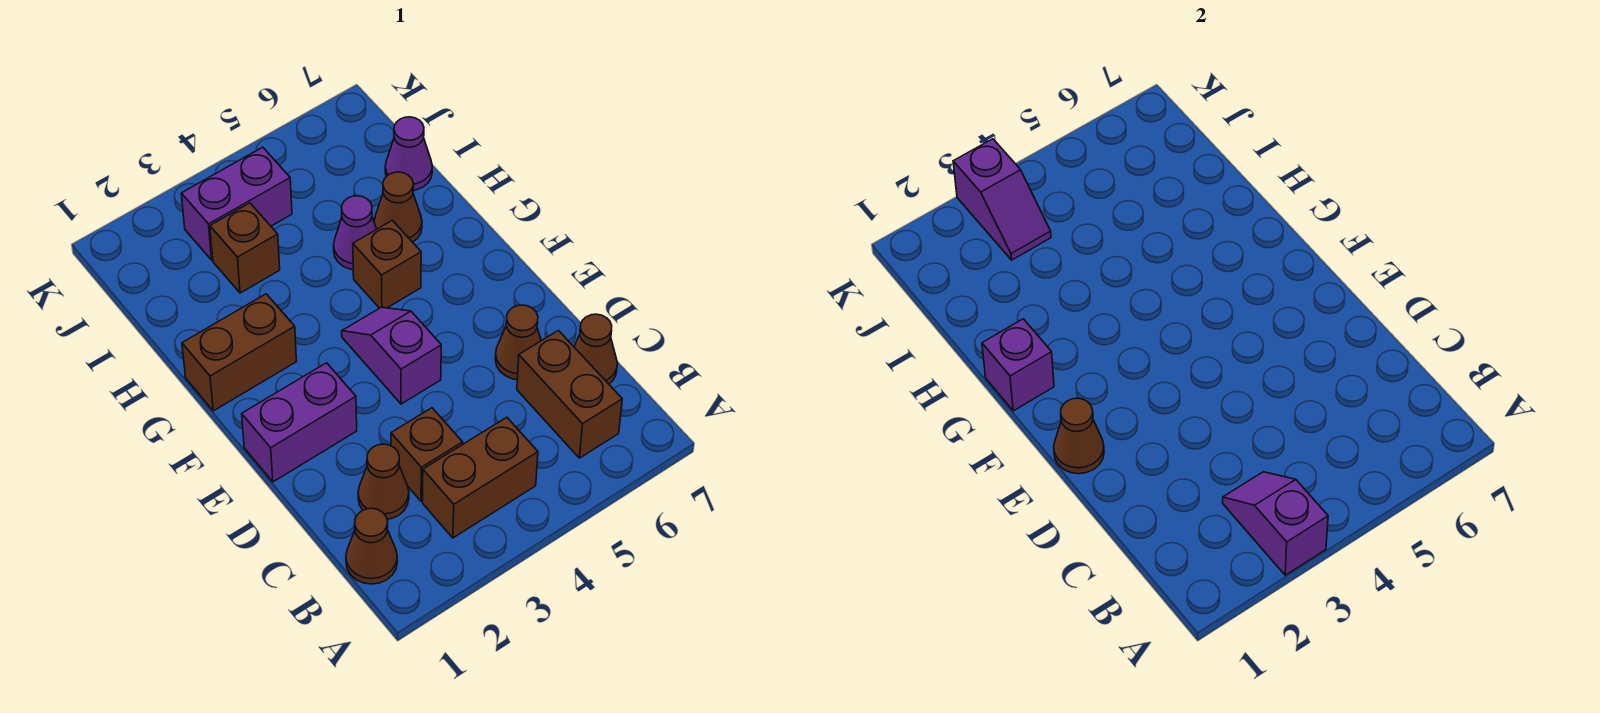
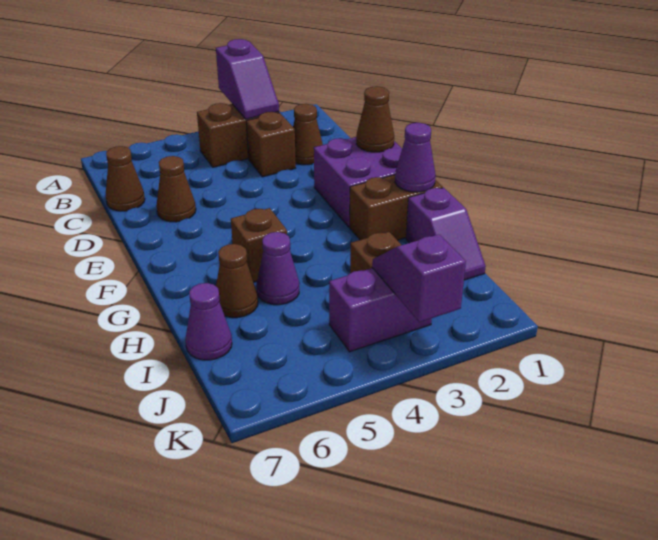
brown cone B1 level 1 -> none
brown brick B6:C6 level 1 -> none
purple brick E1:E2 level 1 -> purple brick E1:F2 level 1
purple slope E4:F4 level 1 top E -> purple slope H1:I1 level 1 top H
purple brick G1 level 2 -> purple cone G1 level 2

